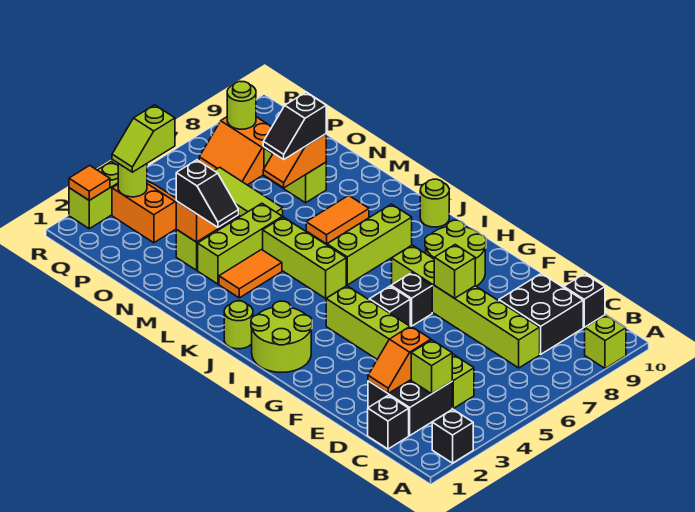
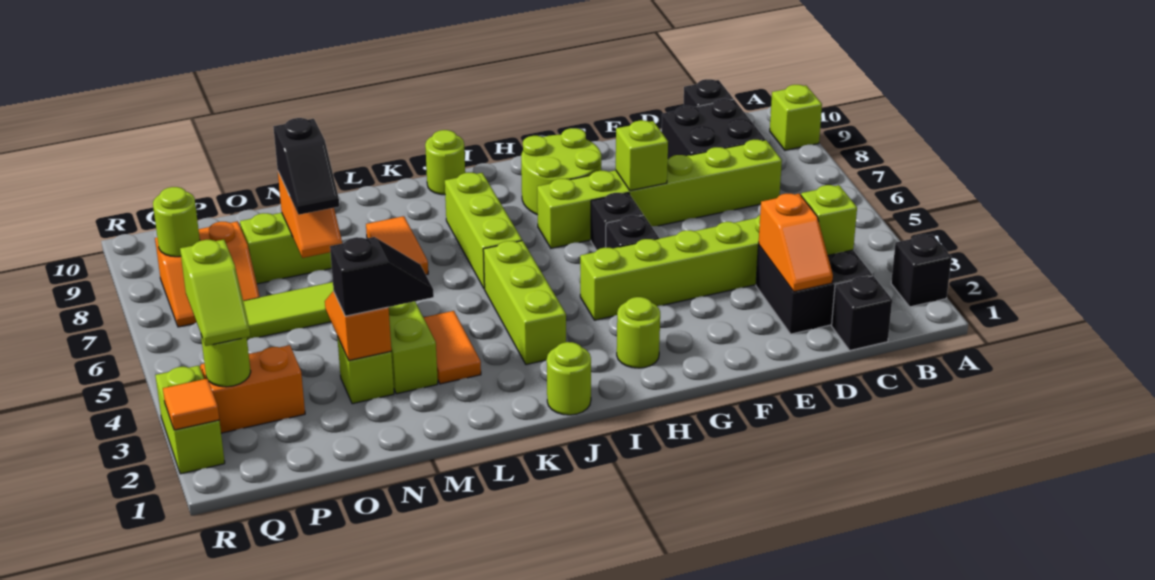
lime round brick H1:I2 level 1 -> lime round brick H2 level 1
lime brick J5:L5 level 1 -> lime brick J3:J5 level 1

